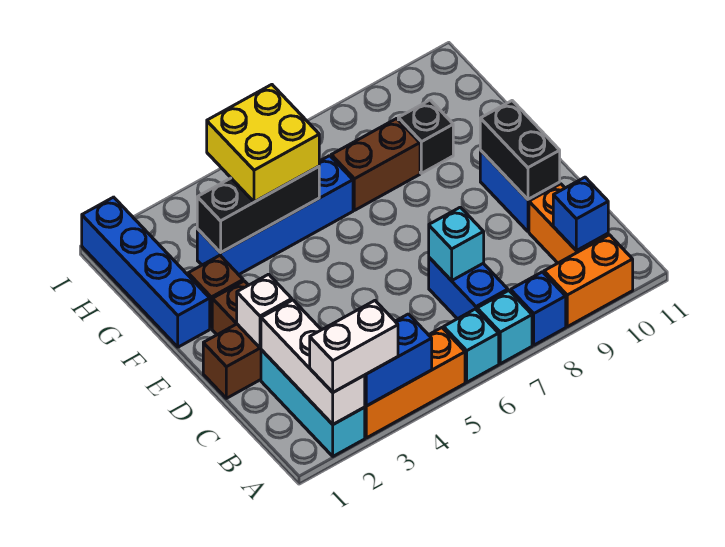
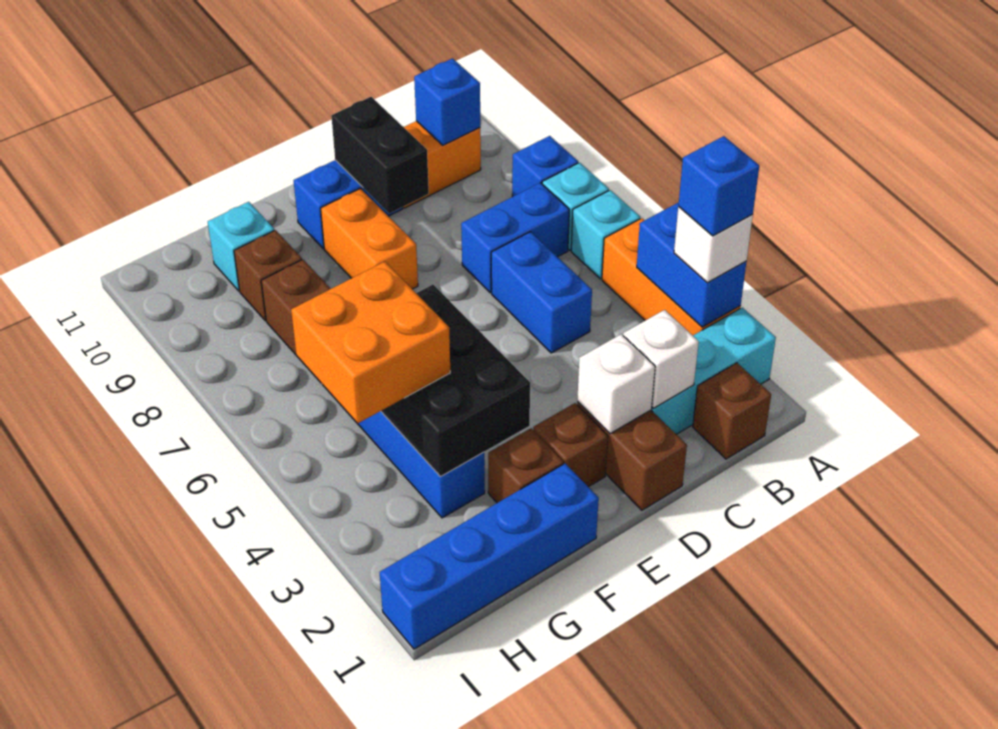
white brick A2:C2 level 2 -> white brick C2 level 2
white brick A2:A3 level 3 -> white brick A3 level 3
none -> blue brick A3 level 4
orange brick A9:A10 level 1 -> orange brick E8:E9 level 1
none -> brown brick B1 level 1
none -> blue brick C5:C6 level 1
cyan brick C7 level 2 -> cyan brick G10 level 1
black brick D10:E10 level 2 -> black brick D9:D10 level 2
black brick G3:G5 level 2 -> black brick F3:G5 level 2
yellow brick G4:H5 level 3 -> orange brick G4:H5 level 3
black brick G9 level 1 -> brown brick G9 level 1

